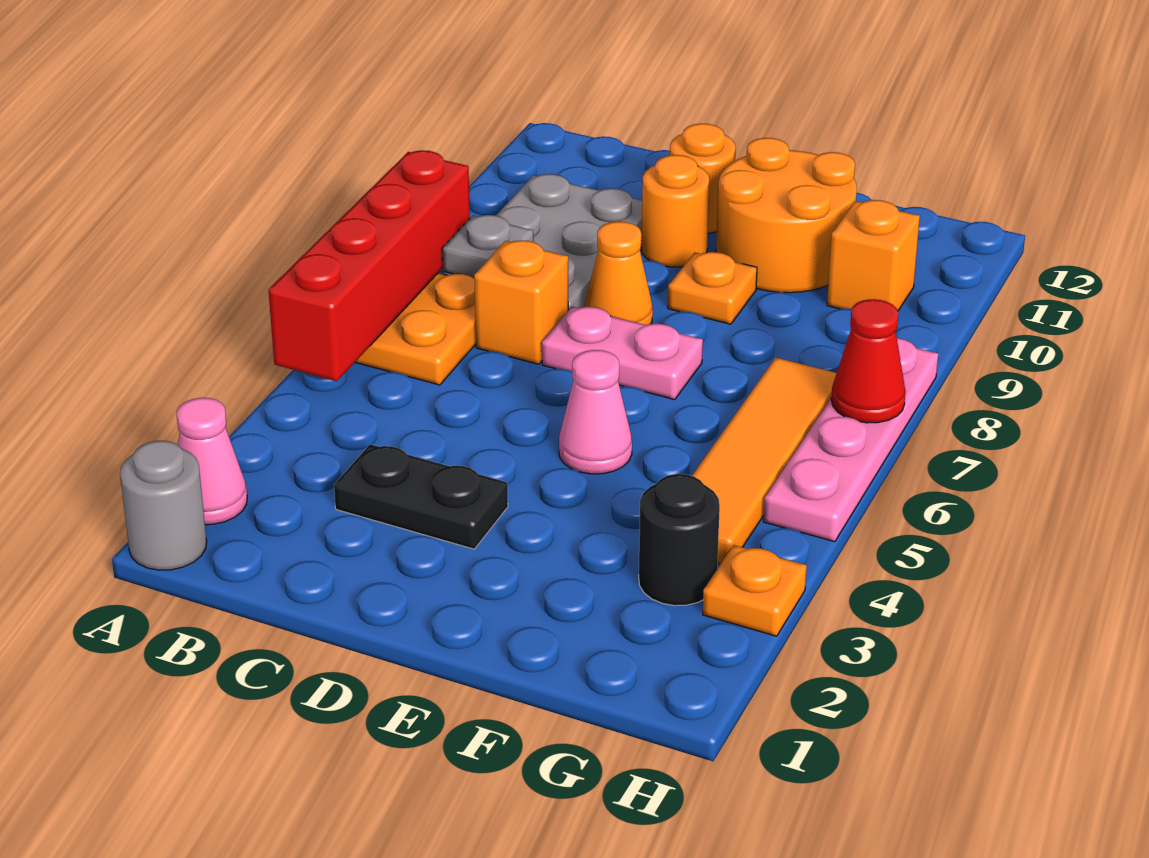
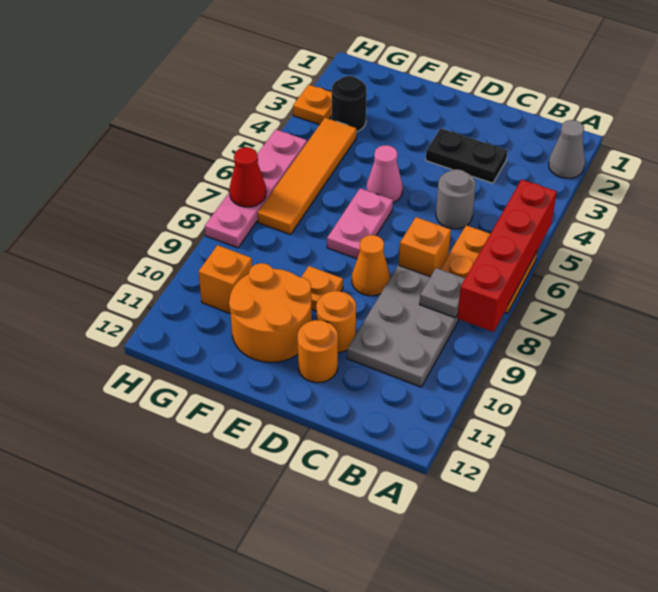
grey round brick A1 level 1 -> grey round brick C5 level 1
pink cone A2 level 1 -> grey cone A2 level 1
pink plate D7:E7 level 1 -> pink plate E6:E7 level 1

